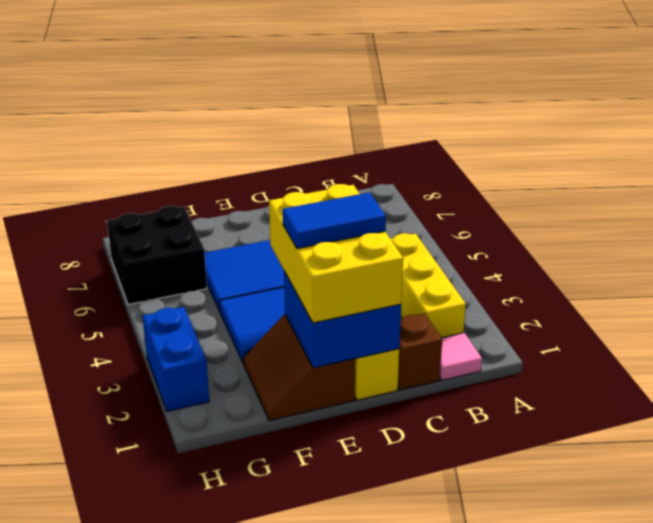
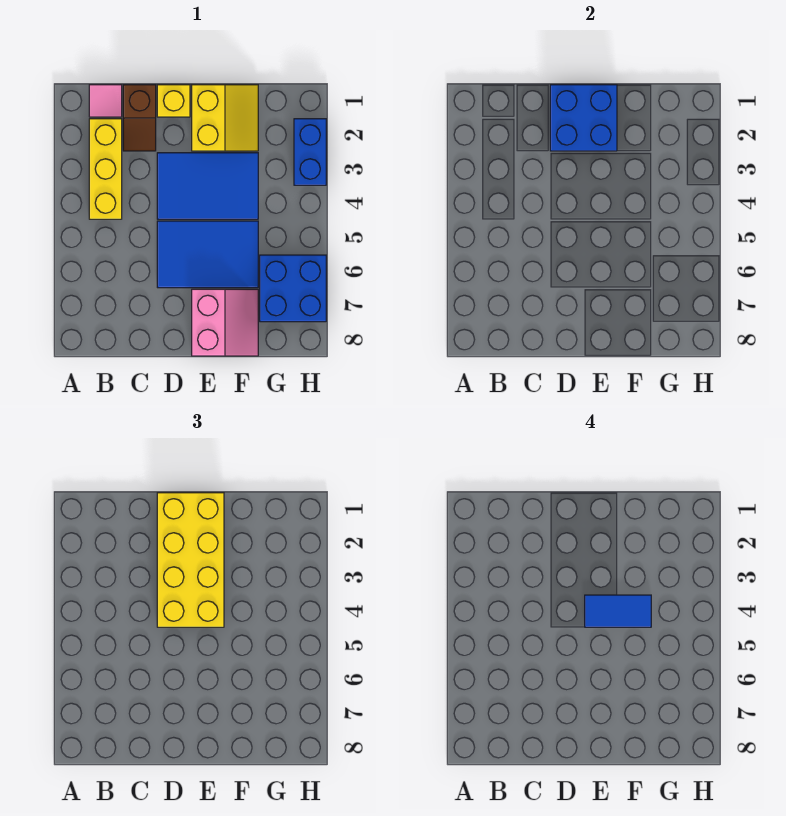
yellow brick D1:E3 level 3 -> yellow brick D1:E4 level 3
blue tile D2:E2 level 4 -> blue tile E4:F4 level 4
brown slope E1:F2 level 1 top E -> yellow slope E1:F2 level 1 top E
none -> pink slope E7:F8 level 1 top E
black brick G6:H7 level 1 -> blue brick G6:H7 level 1

